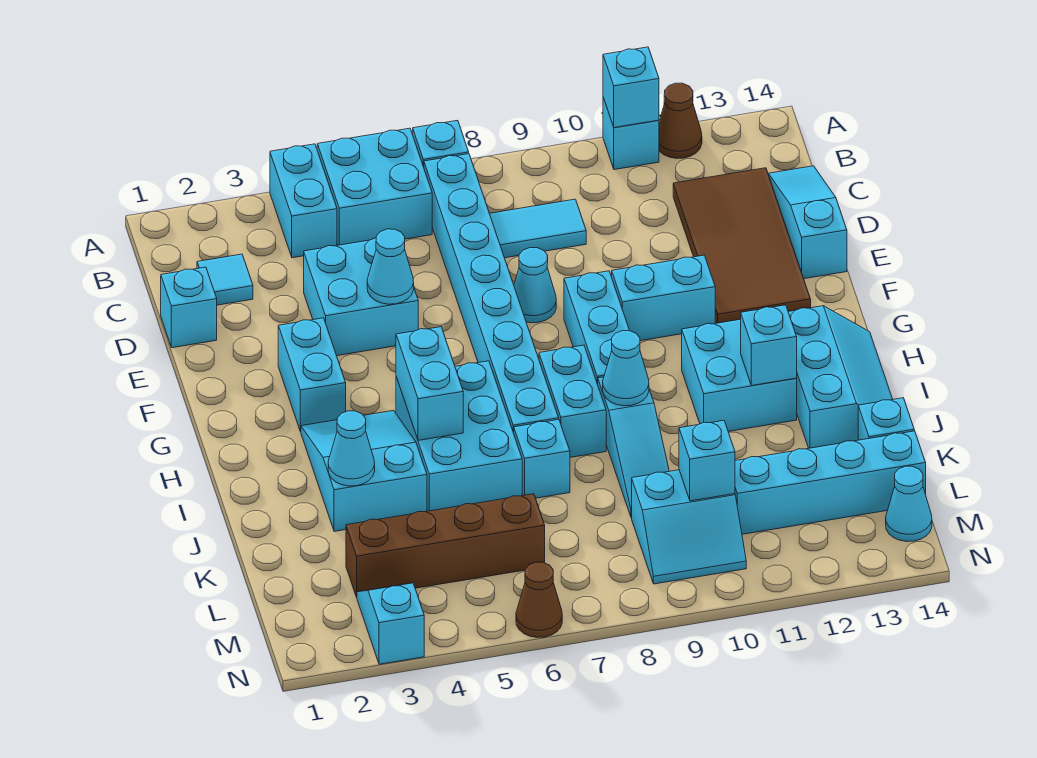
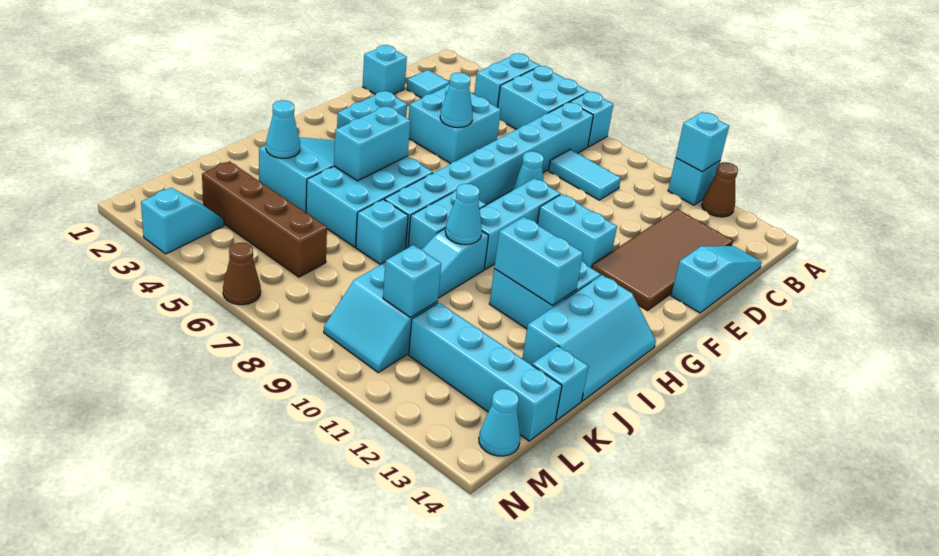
cyan brick I12 level 2 -> cyan brick I11:I12 level 2

